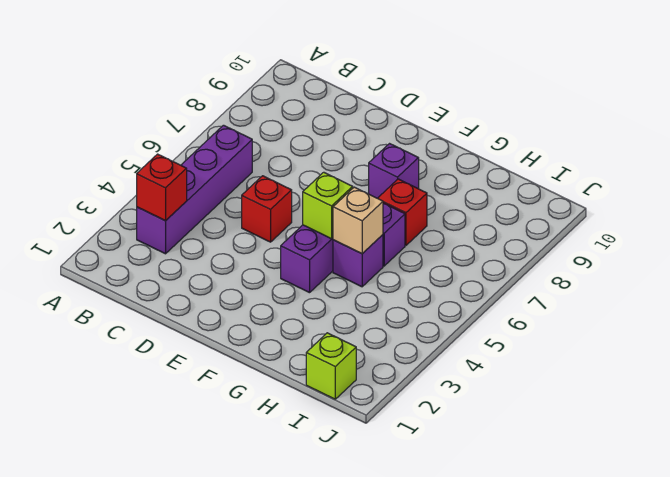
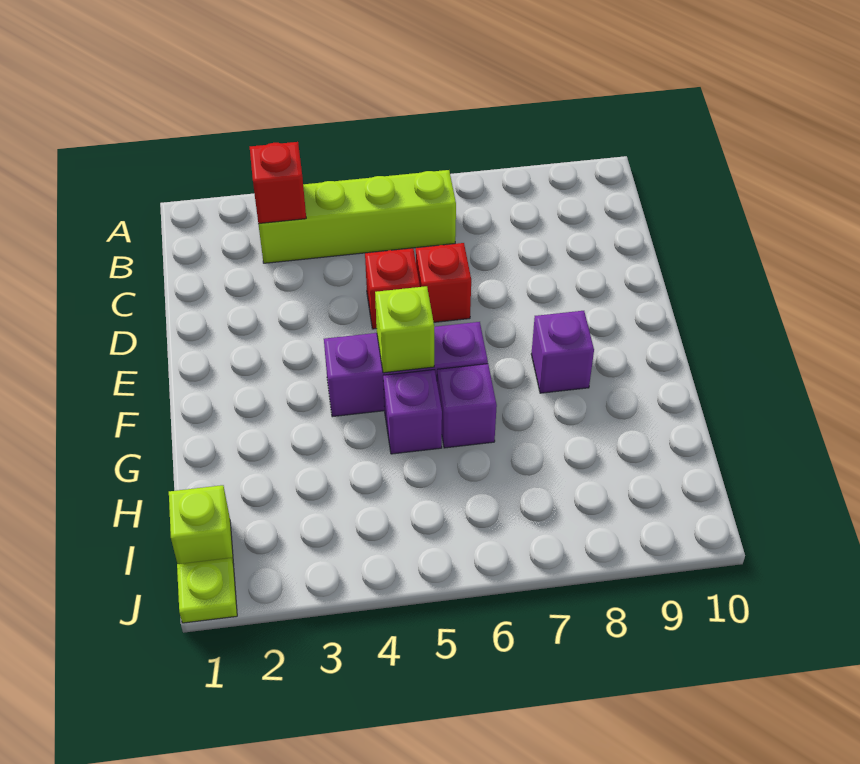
purple brick B3:B6 level 1 -> lime brick B3:B6 level 1
tan brick G5 level 2 -> none
red brick G7 level 1 -> red brick D6 level 1
none -> lime plate J1 level 1

